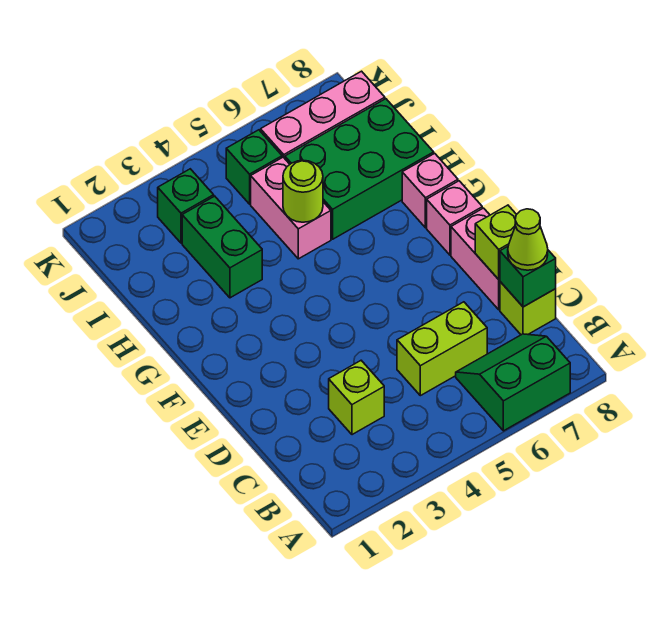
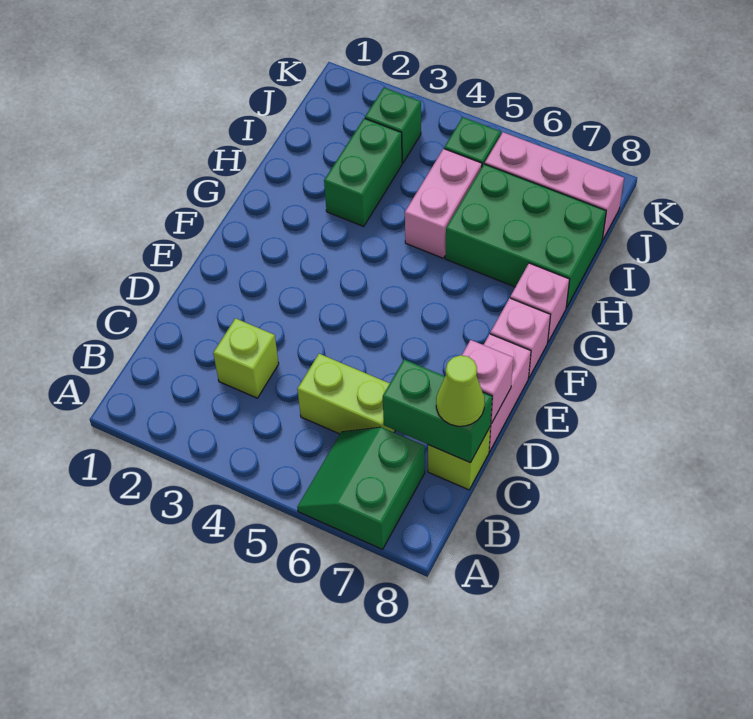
green slope A6:B7 level 1 top A -> green slope A6:B7 level 1 top 7
green brick C8 level 2 -> green brick C7:C8 level 2
lime brick D8 level 2 -> pink brick D8 level 2
lime round brick H5 level 2 -> none

